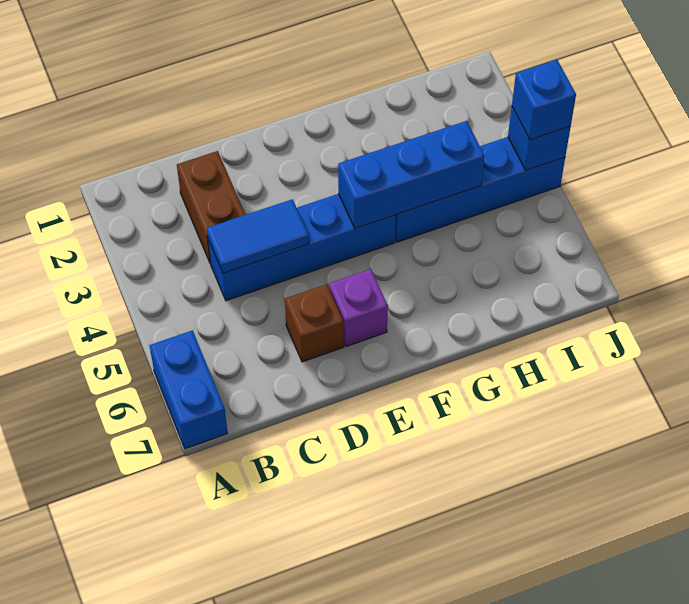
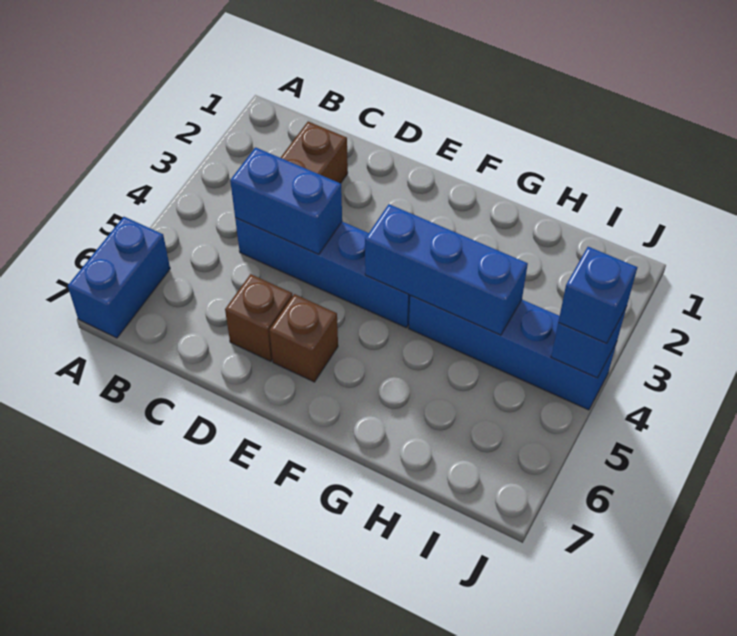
blue tile C4:D4 level 2 -> blue brick C4:D4 level 2
purple brick E6 level 1 -> brown brick E6 level 1

